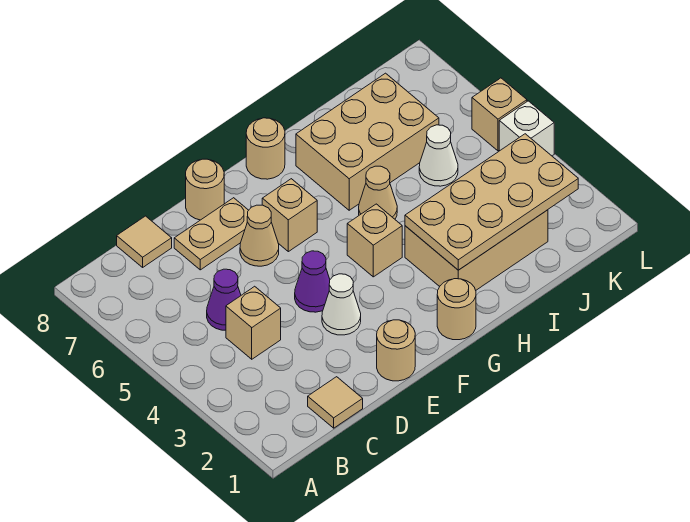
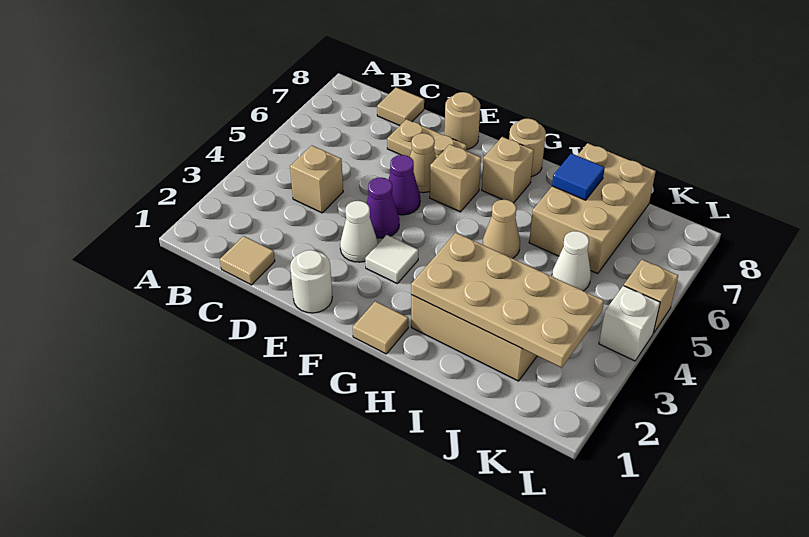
purple cone C5 level 1 -> purple cone E5 level 1
tan round brick E1 level 1 -> white round brick E1 level 1
none -> white tile F3 level 1
tan round brick G1 level 1 -> tan tile G1 level 1
tan brick G4 level 1 -> tan brick G7 level 1
tan brick H6:J7 level 1 -> tan brick I6:J8 level 1
none -> blue tile I7 level 2

